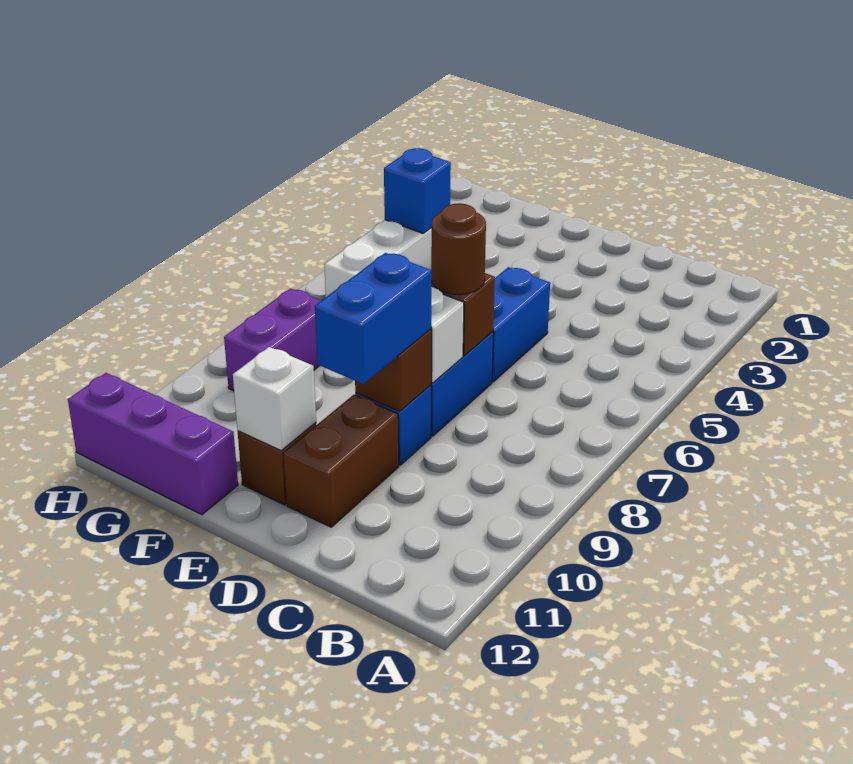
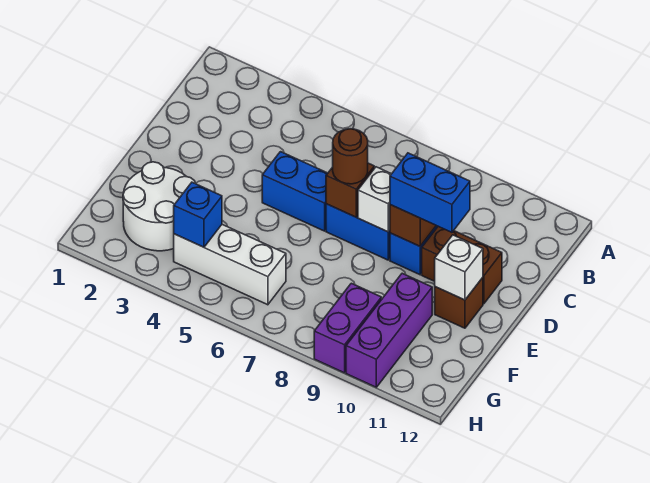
none -> white round brick F2:G3 level 1
purple brick F12:H12 level 1 -> purple brick F10:H10 level 1
purple brick G8:G9 level 1 -> purple brick G9:H9 level 1

